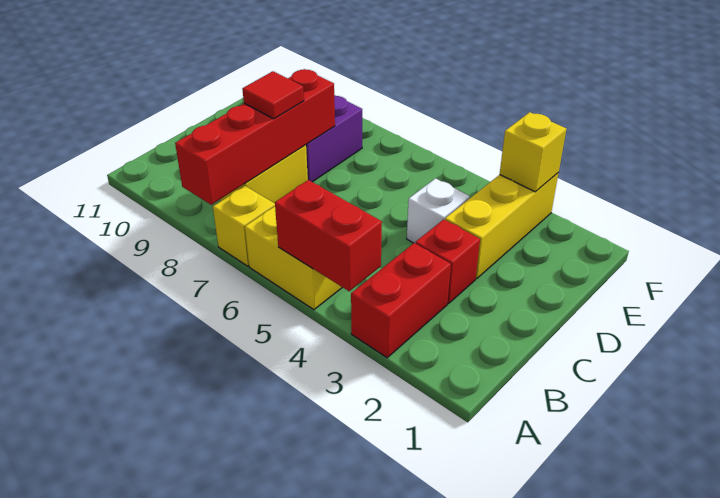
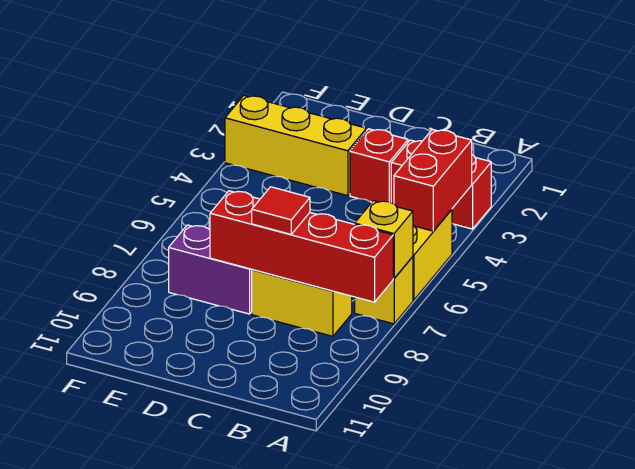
white brick D4 level 1 -> none
yellow brick F3 level 2 -> yellow brick A7 level 2

